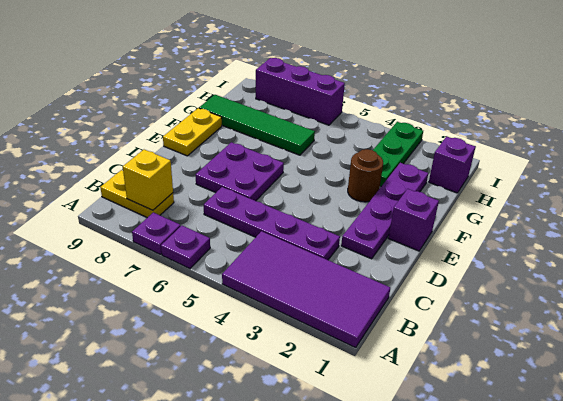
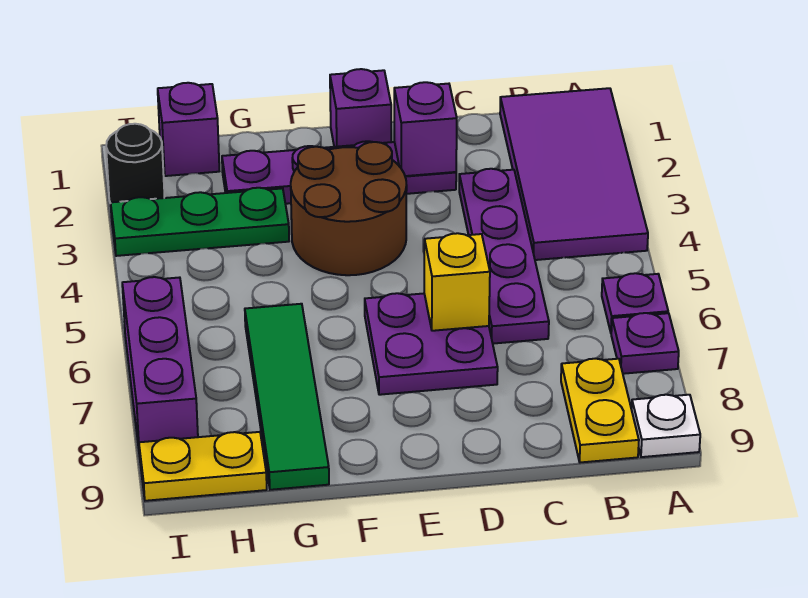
none -> white plate A9 level 1
yellow brick B8 level 2 -> yellow brick D6 level 2
none -> purple brick D2 level 2
yellow plate E9:F9 level 1 -> yellow plate H9:I9 level 1
brown round brick F3 level 1 -> brown round brick E3:F4 level 1
none -> black round brick I2 level 1

